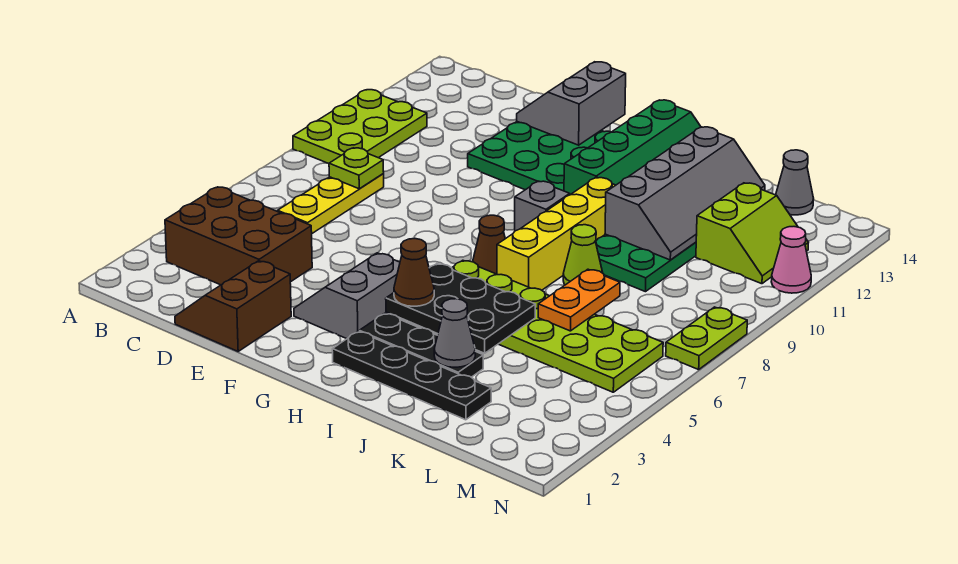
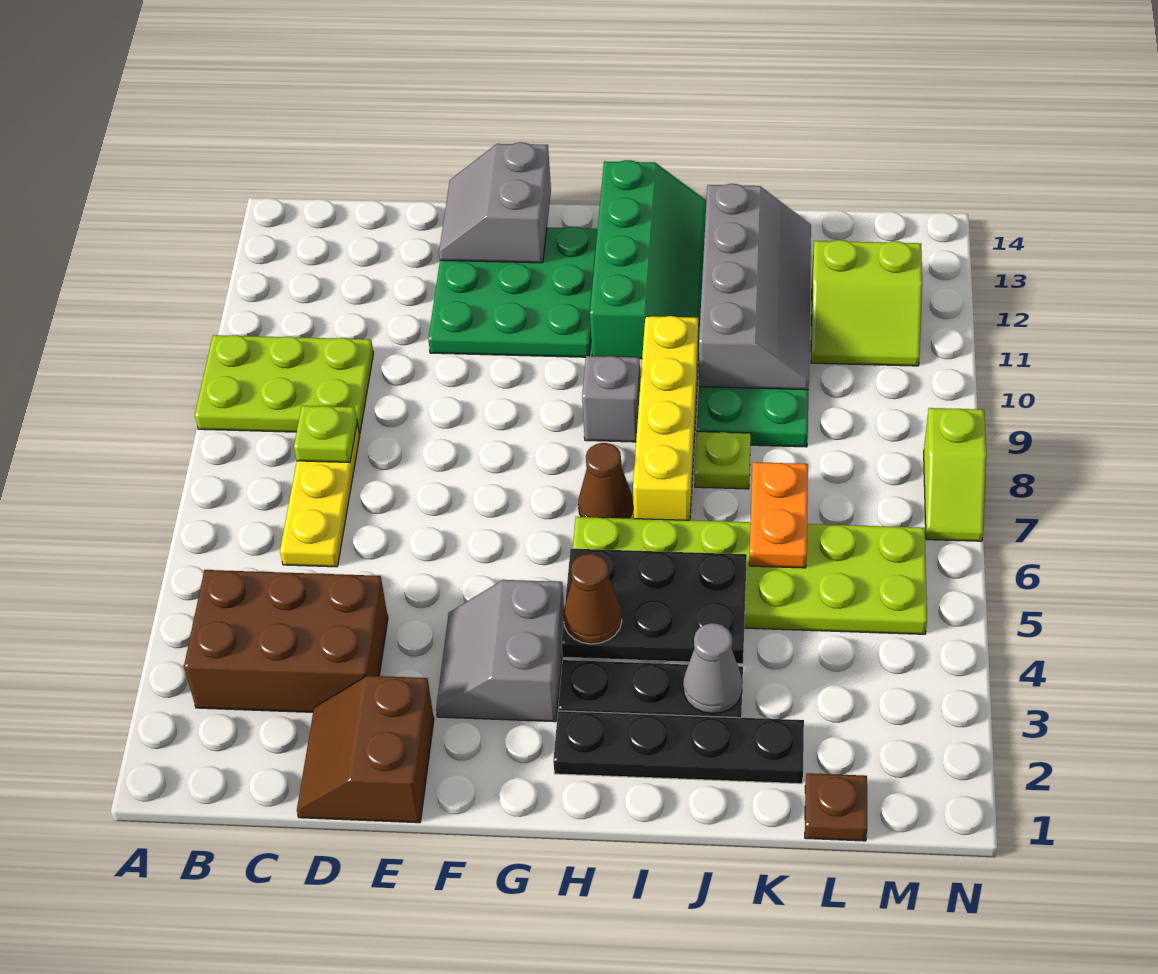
lime plate A9:B11 level 1 -> lime plate A9:C10 level 1
lime cone J8 level 1 -> lime plate J8 level 1
none -> brown plate L1 level 1
lime slope L11:M12 level 1 top L -> lime slope L11:M12 level 1 top 12
grey cone L14 level 1 -> none
lime plate N7:N8 level 1 -> lime slope N7:N8 level 1 top 8
pink cone N11 level 1 -> none

